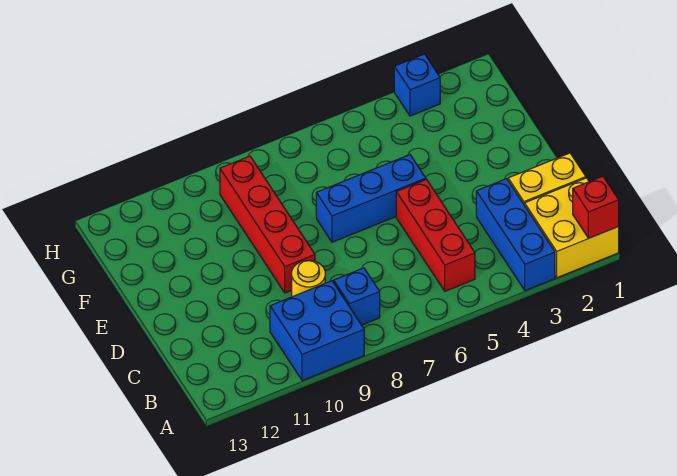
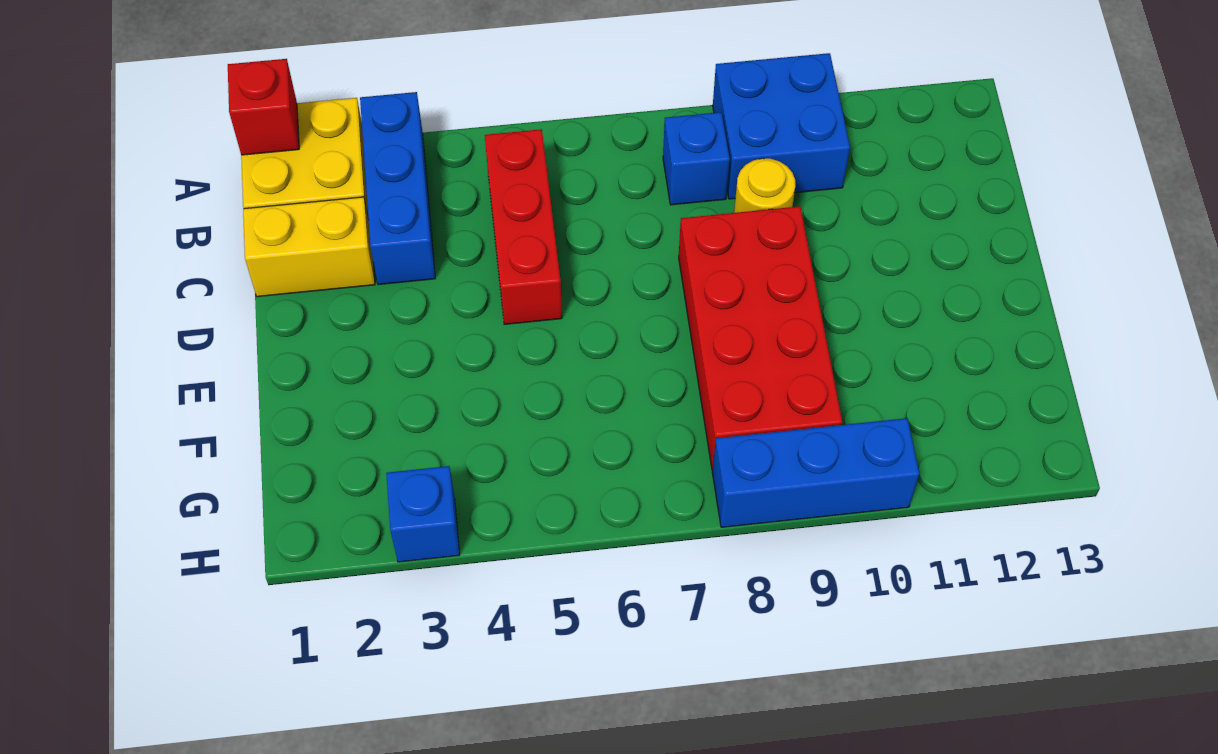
red brick D9:G9 level 1 -> red brick D8:G9 level 1
blue brick E5:E7 level 1 -> blue brick H8:H10 level 1

